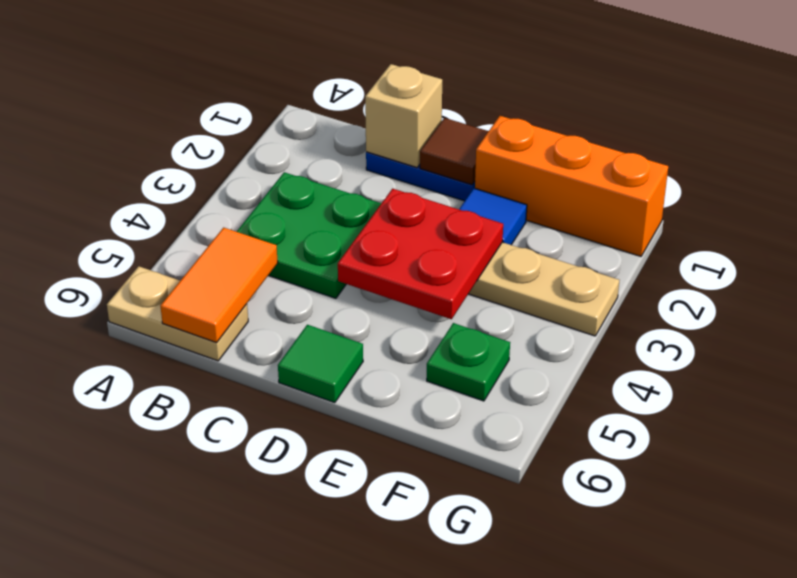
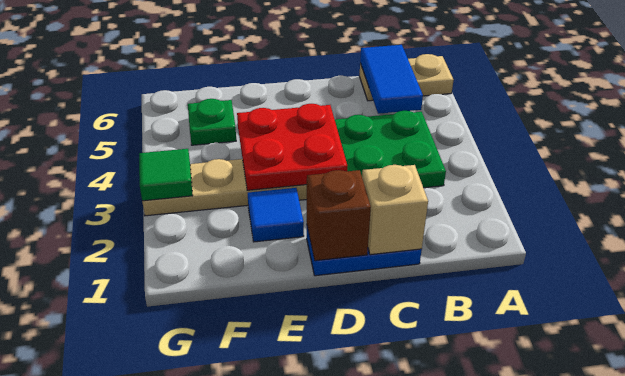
orange tile B5:B6 level 2 -> blue tile B5:B6 level 2
brown tile D1 level 2 -> brown brick D1 level 2
green tile D6 level 1 -> green tile G3 level 2
orange brick E1:G1 level 1 -> none

